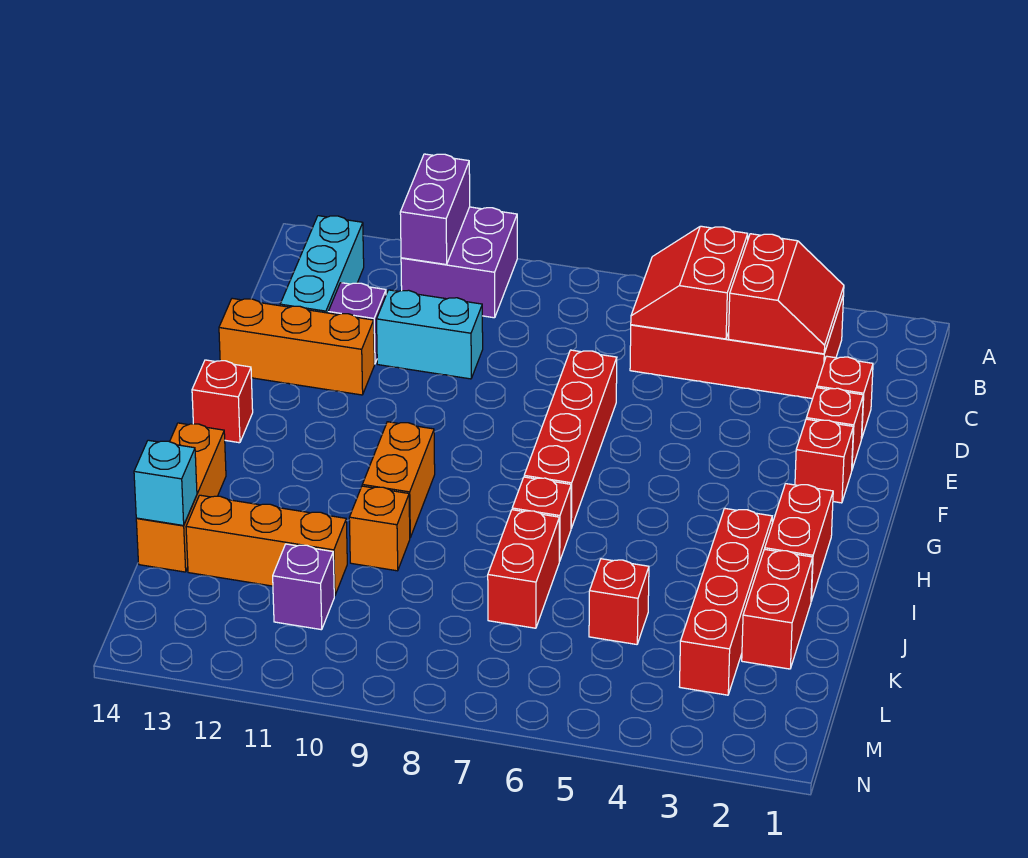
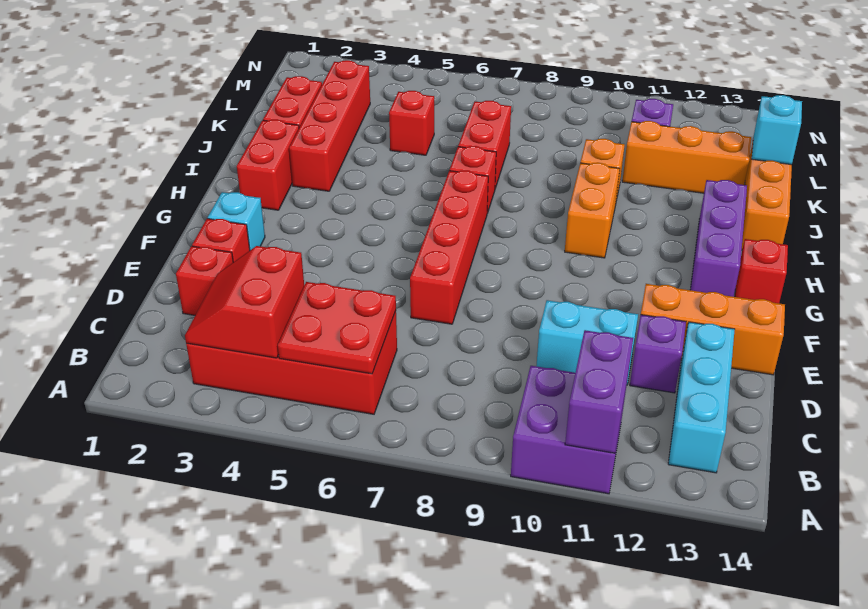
red slope B5:C6 level 2 top 5 -> red plate B5:C6 level 2
red brick F2 level 1 -> cyan brick F2 level 1
none -> purple brick G13:I13 level 1

